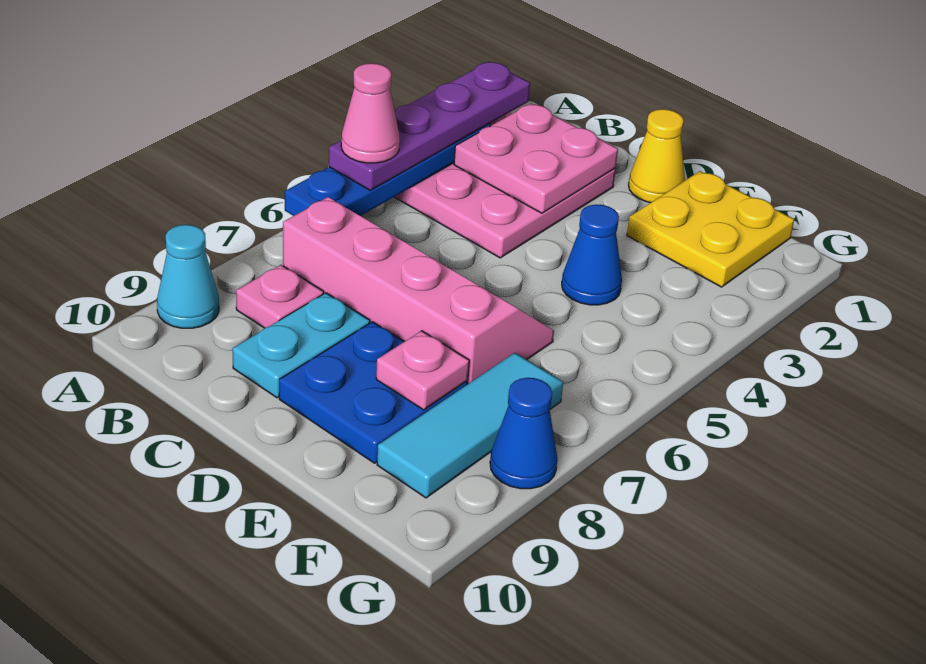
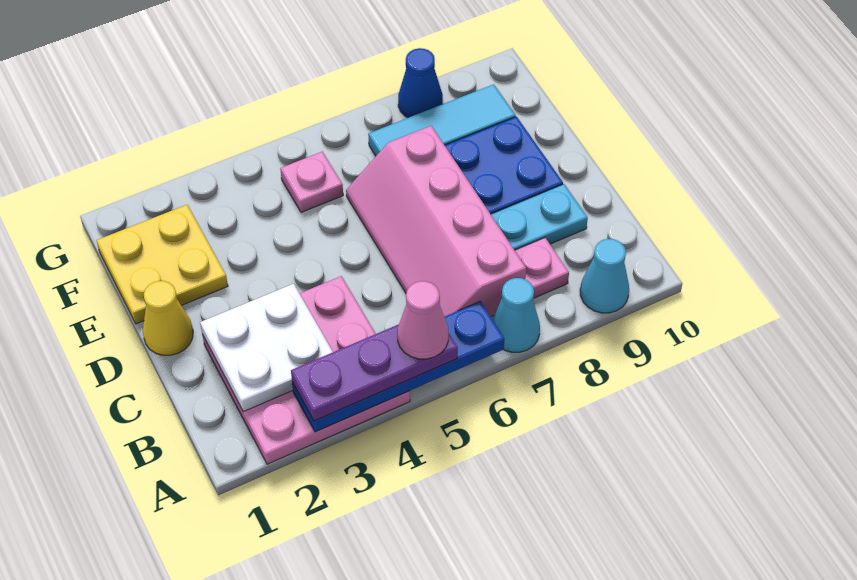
purple plate A2:A5 level 3 -> purple plate A3:A5 level 3
none -> cyan cone A7 level 1
pink plate B2:C3 level 2 -> white plate B2:C3 level 2
blue cone E4 level 1 -> none
pink plate E8 level 2 -> pink plate F5 level 1

